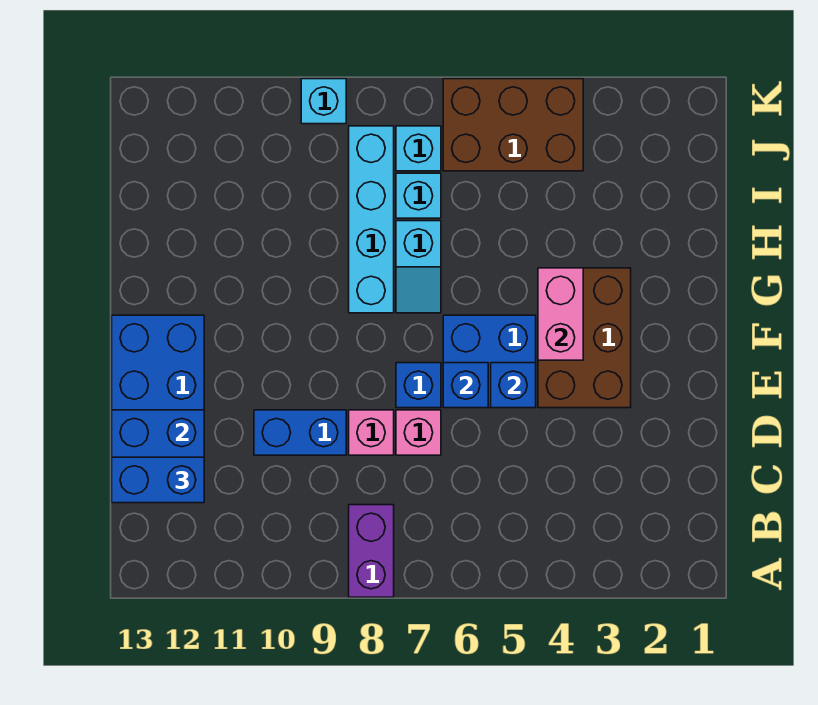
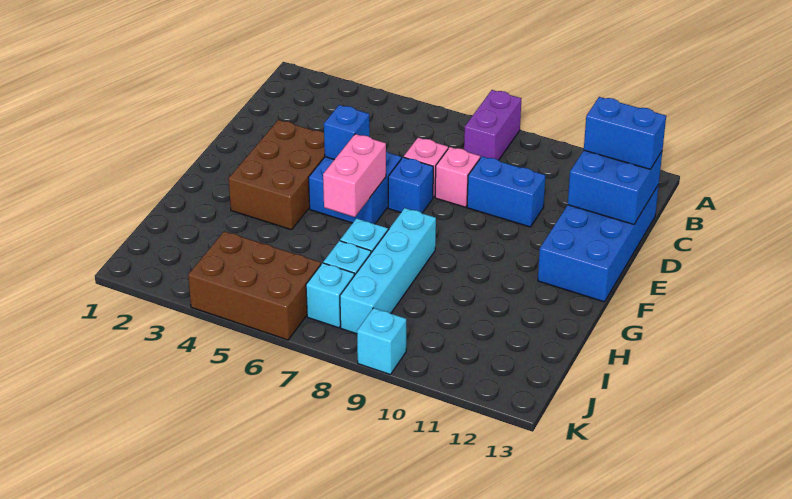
blue brick E6 level 2 -> none
pink brick F4:G4 level 2 -> pink brick F6:G6 level 2

